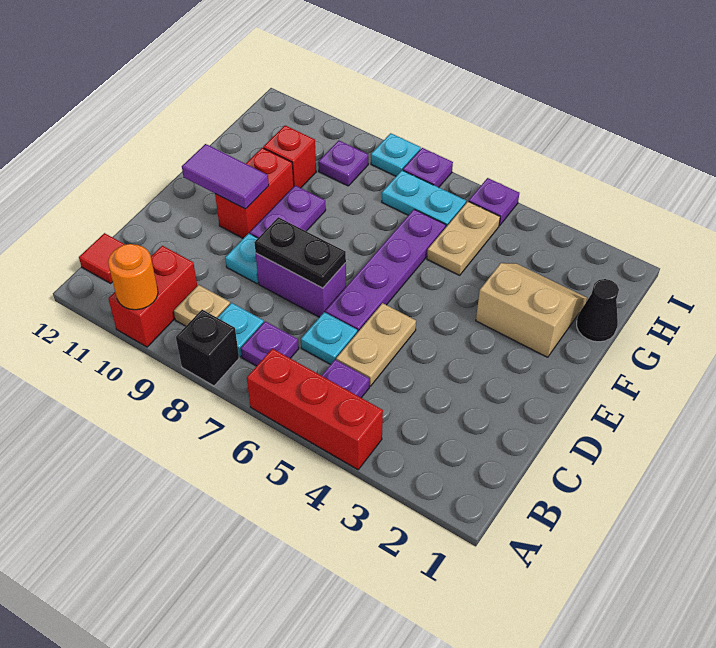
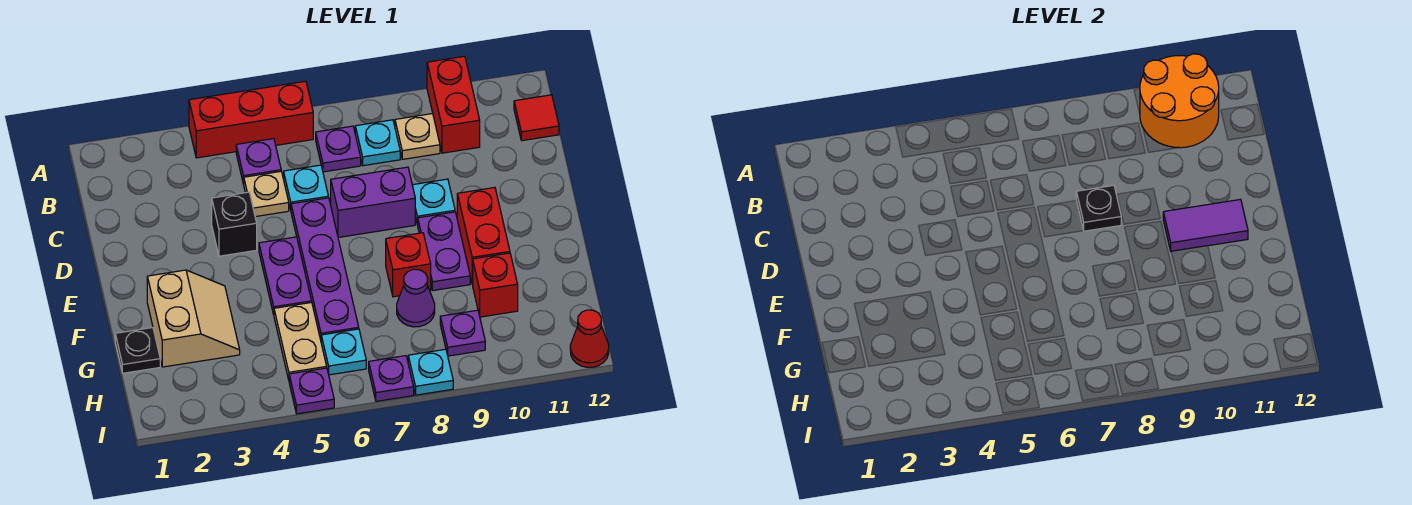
black brick A8 level 1 -> black brick D4 level 1
orange round brick A10 level 2 -> orange round brick A10:B11 level 2
tan plate C5:D5 level 1 -> tan plate C5 level 1
black plate D7:D8 level 2 -> black plate D8 level 2
none -> purple plate E5:F5 level 1
tan slope F2:G3 level 1 top F -> tan slope F2:G3 level 1 top 2
none -> red brick F8 level 1
black cone G1 level 1 -> black plate G1 level 1
none -> purple cone G8 level 1
cyan plate H6:H7 level 1 -> cyan plate H6 level 1
none -> red cone I12 level 1

